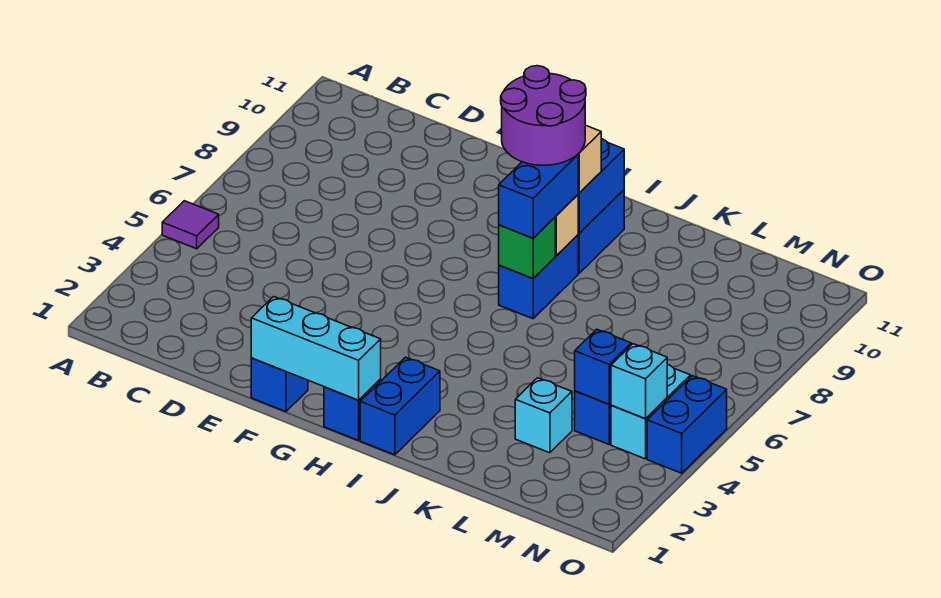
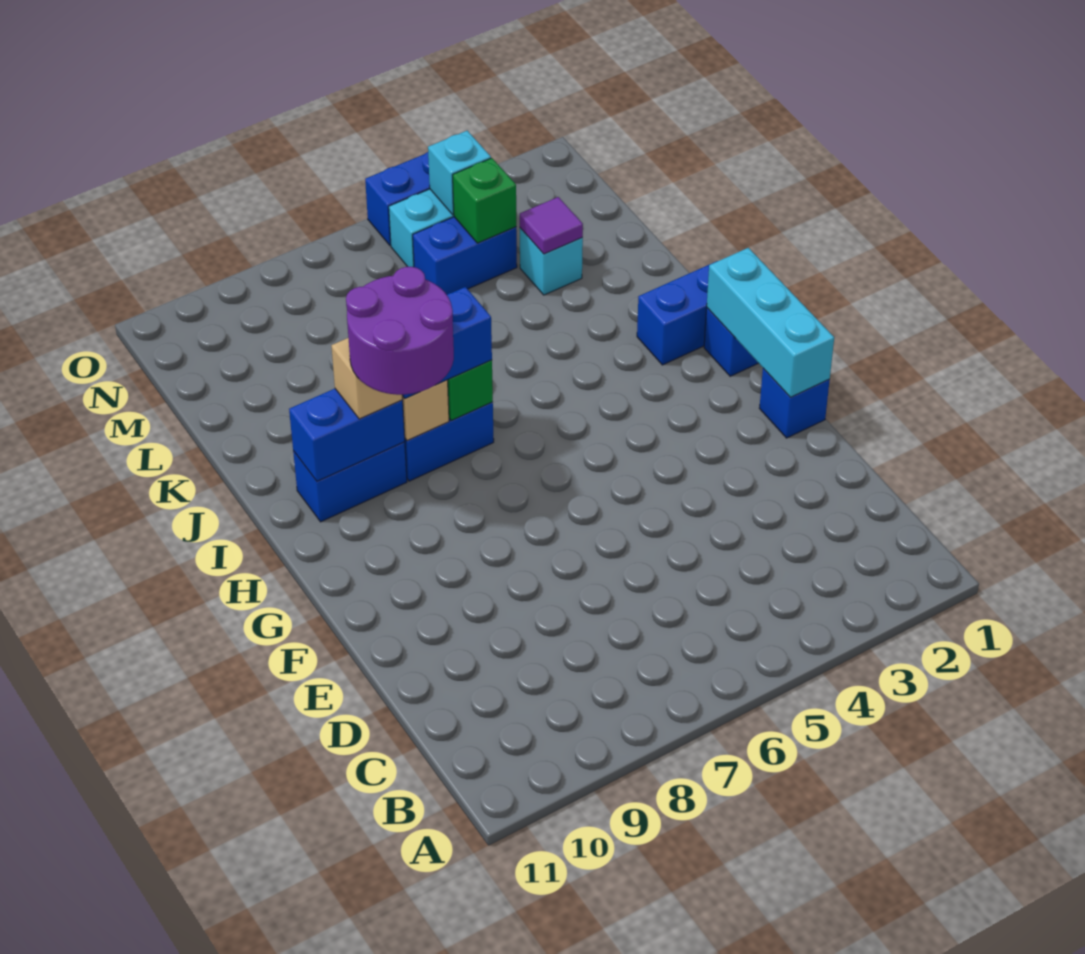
purple tile A5 level 1 -> purple tile L3 level 2
blue brick M4 level 2 -> green brick M4 level 2

